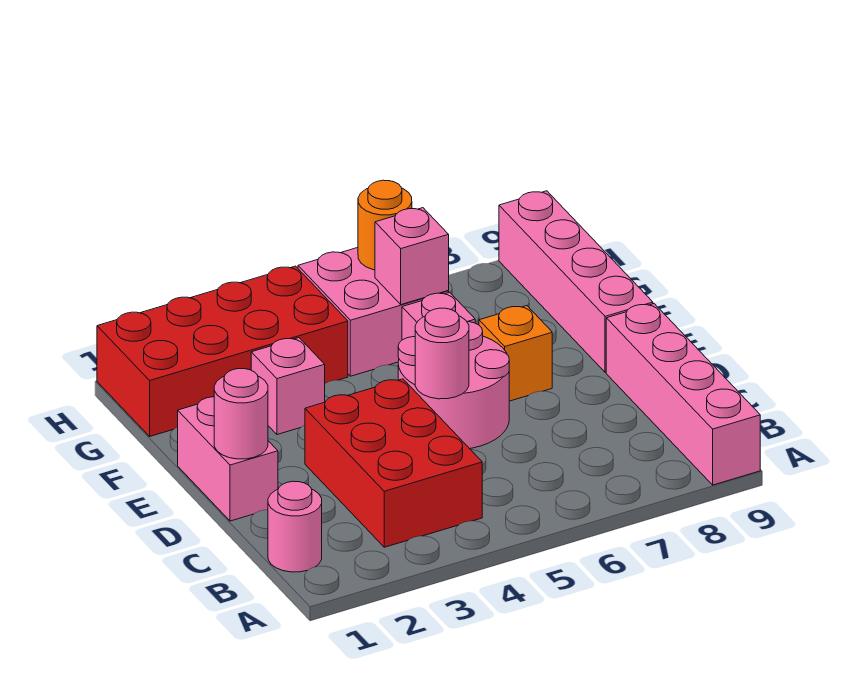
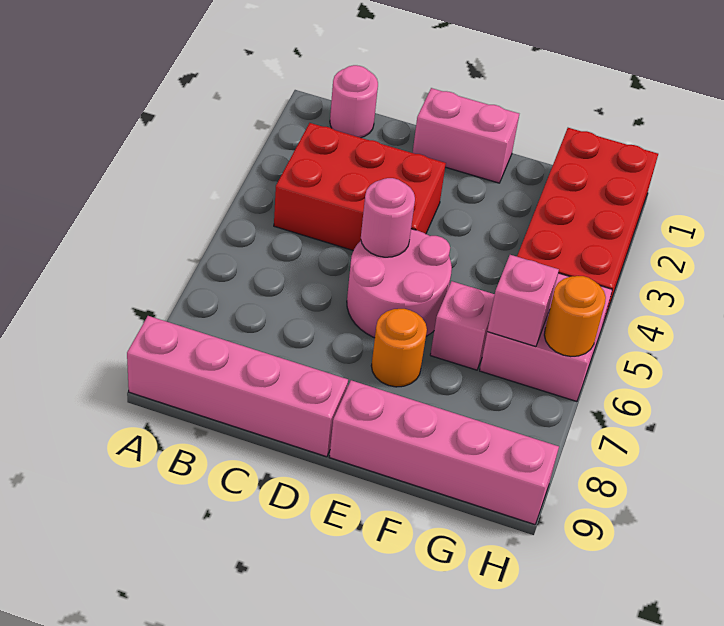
pink round brick D1 level 2 -> none
orange brick E7 level 1 -> orange round brick E7 level 1
pink brick F3 level 1 -> none

